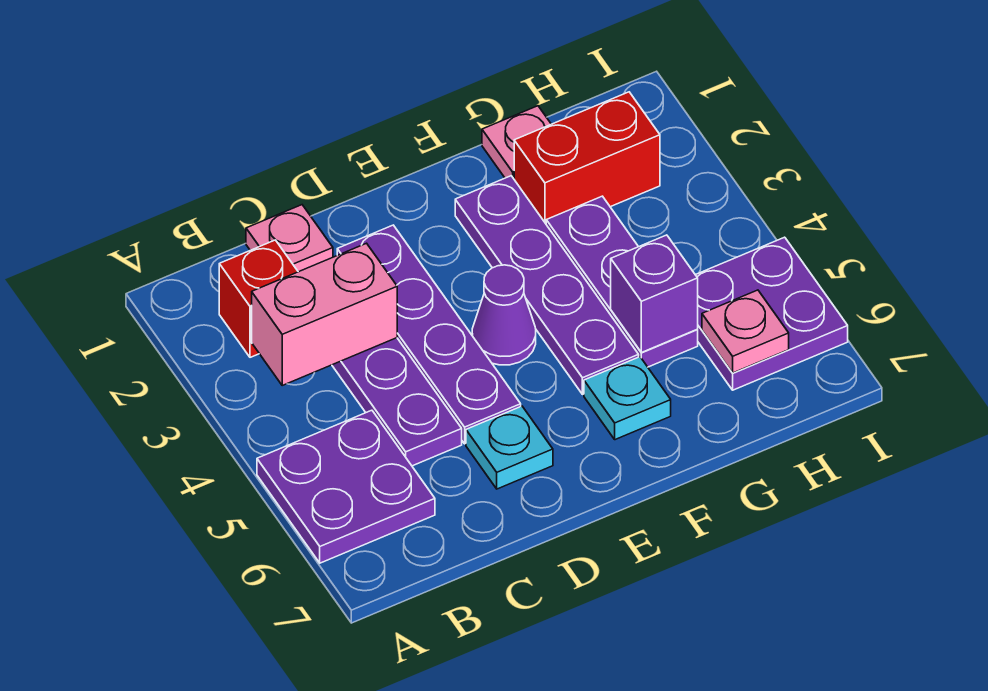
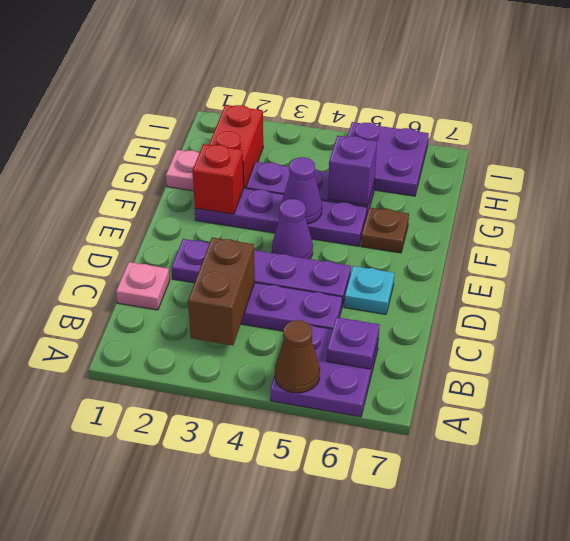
none -> brown cone A5 level 2
red brick B2 level 1 -> red brick F2 level 2
pink brick B3:C3 level 2 -> brown brick B3:C3 level 2
none -> purple plate B6 level 2
none -> purple cone F4 level 2
cyan plate F6 level 1 -> brown plate F6 level 1
pink plate H6 level 2 -> none

